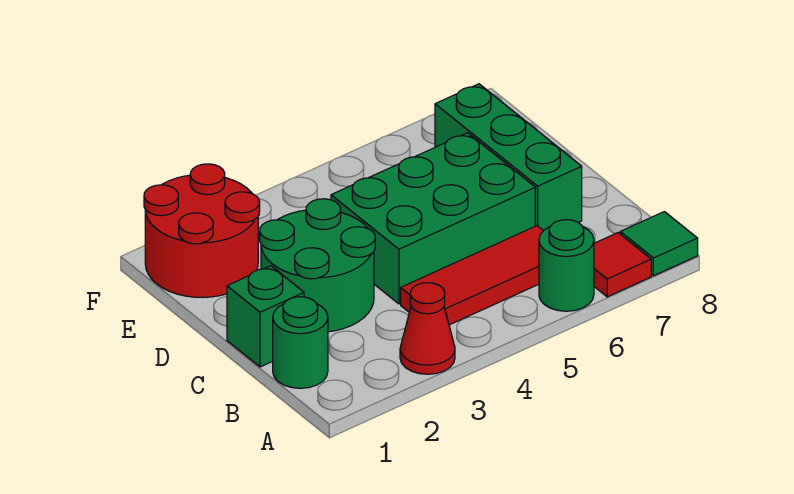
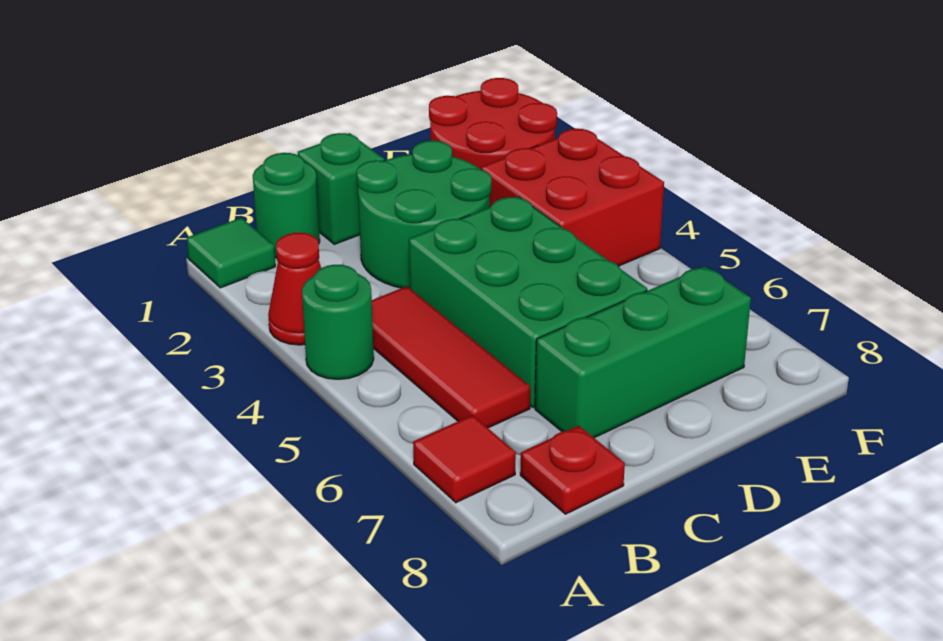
green round brick A6 level 1 -> green round brick A4 level 1
green tile A8 level 1 -> green tile A1 level 1
none -> red plate B8 level 1
none -> red brick E3:F4 level 1

